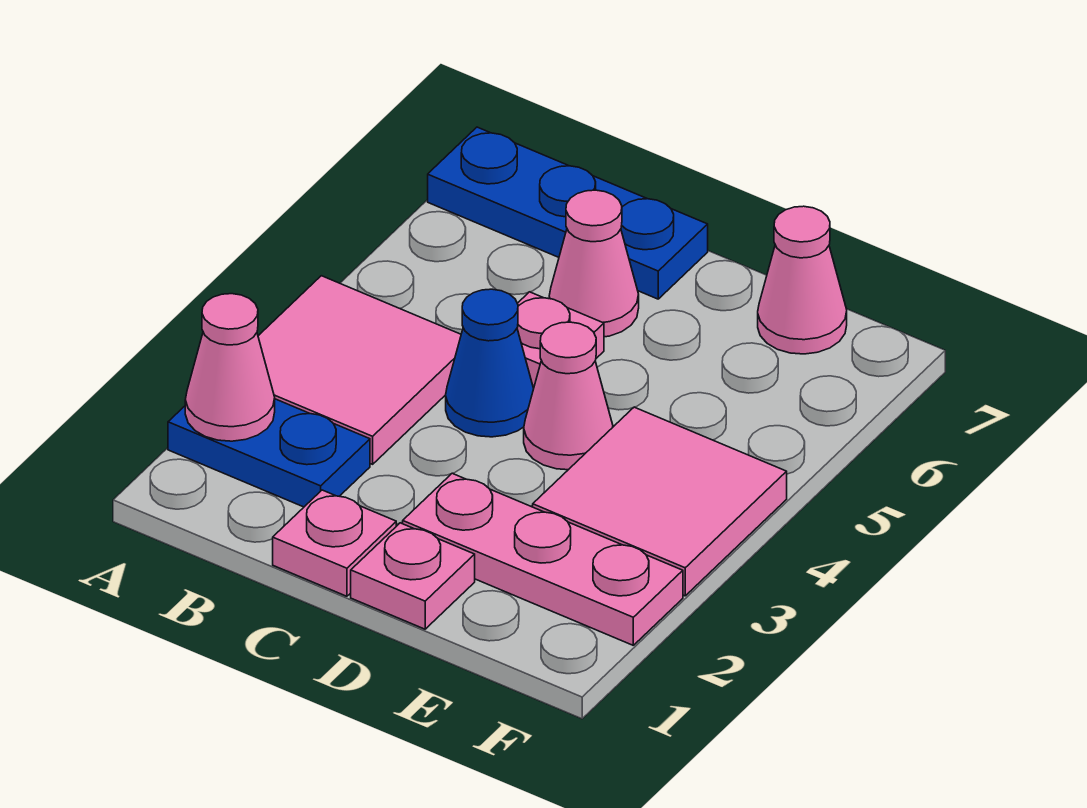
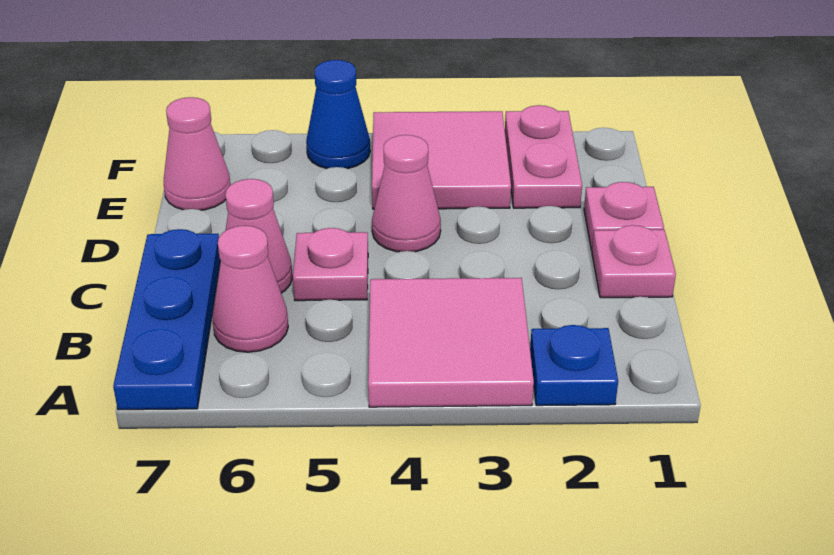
blue plate A2:B2 level 1 -> blue plate A2 level 1
pink cone A2 level 2 -> pink cone B6 level 1
blue cone C4 level 1 -> blue cone F5 level 1
pink plate D2:F2 level 1 -> pink plate E2:F2 level 1

